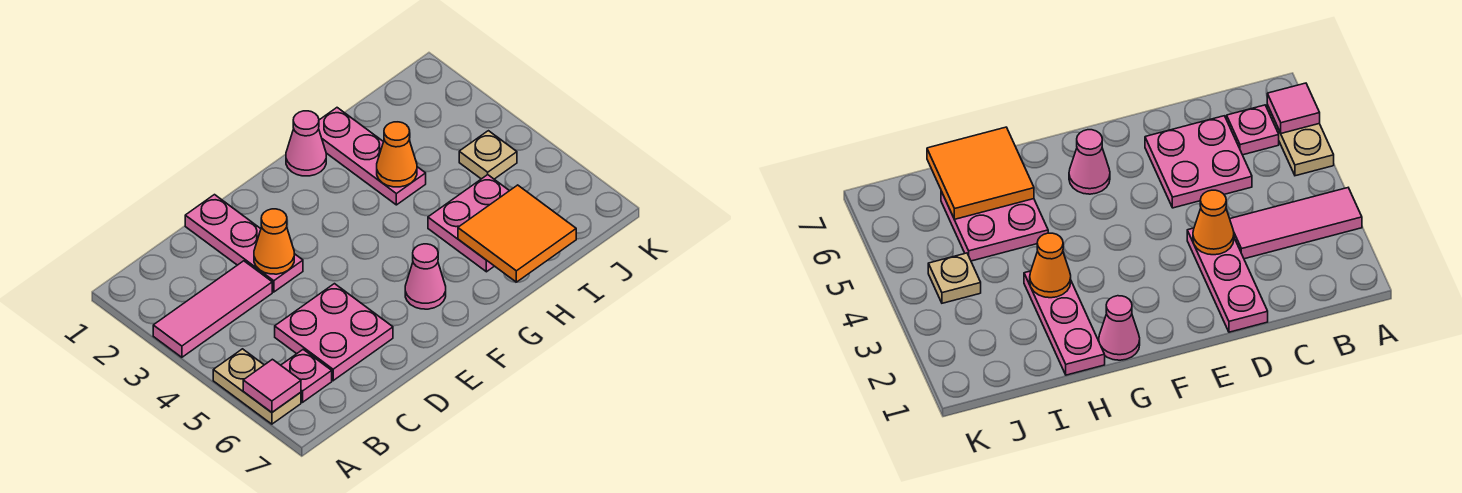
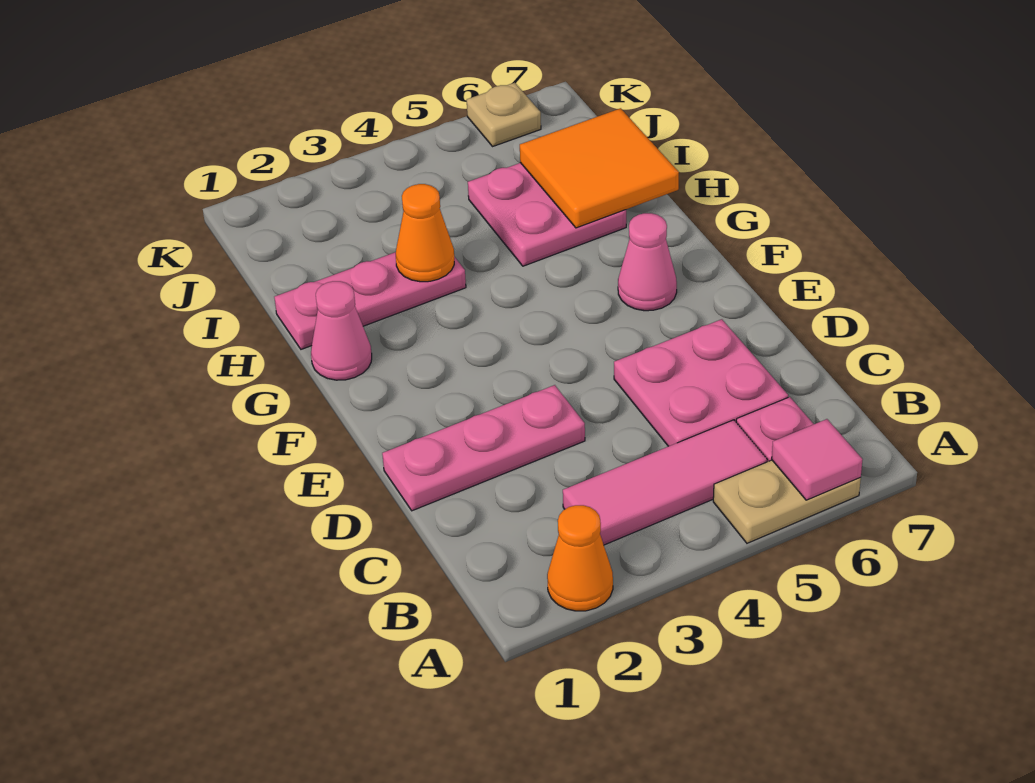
pink tile A3:C3 level 1 -> pink tile B3:B5 level 1
orange cone D3 level 2 -> orange cone A2 level 1
tan plate J4 level 1 -> tan plate K6 level 1

